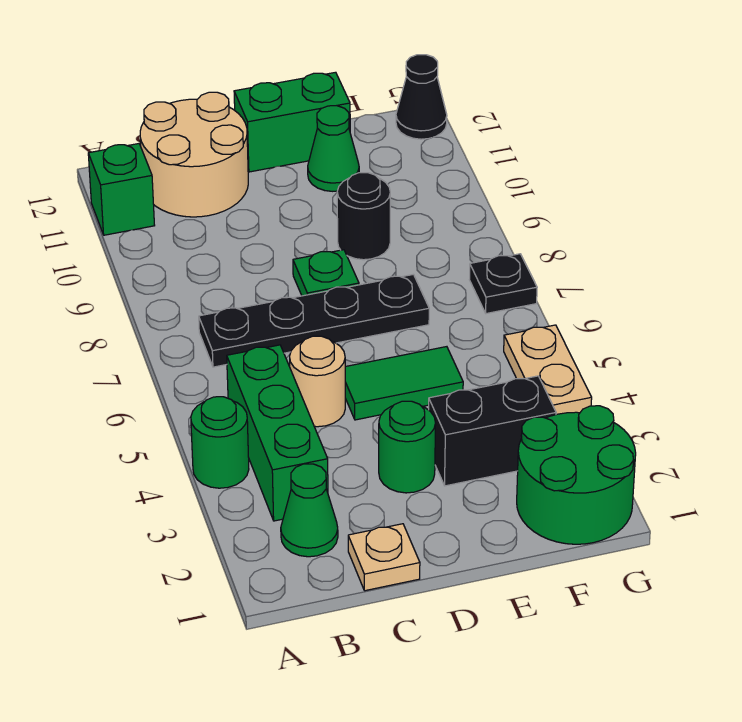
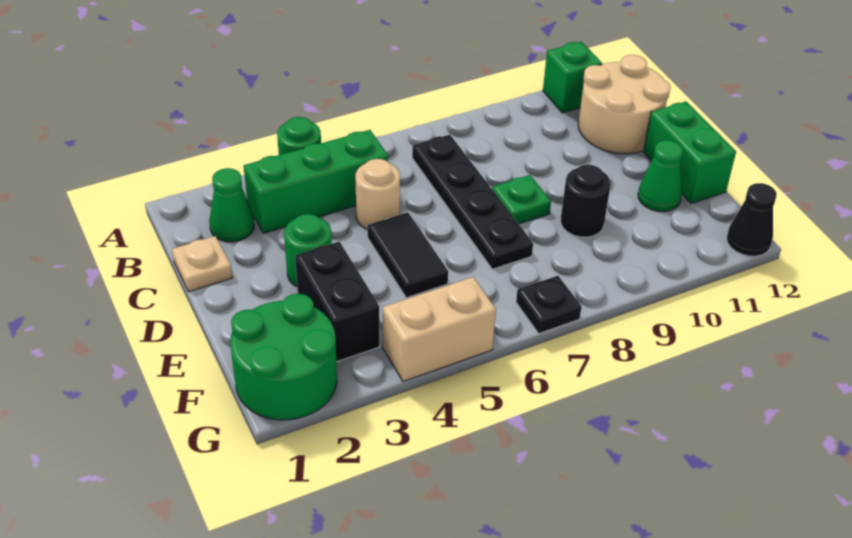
green tile D5:E5 level 1 -> black tile D5:E5 level 1
tan plate G4:G5 level 1 -> tan brick G4:G5 level 1

